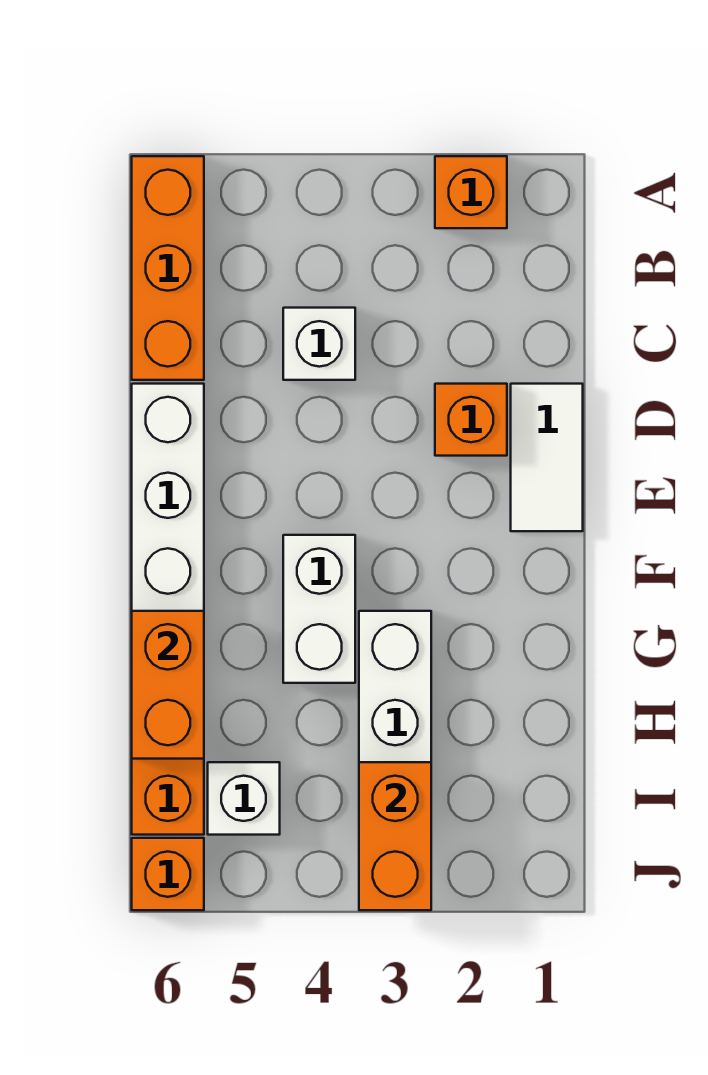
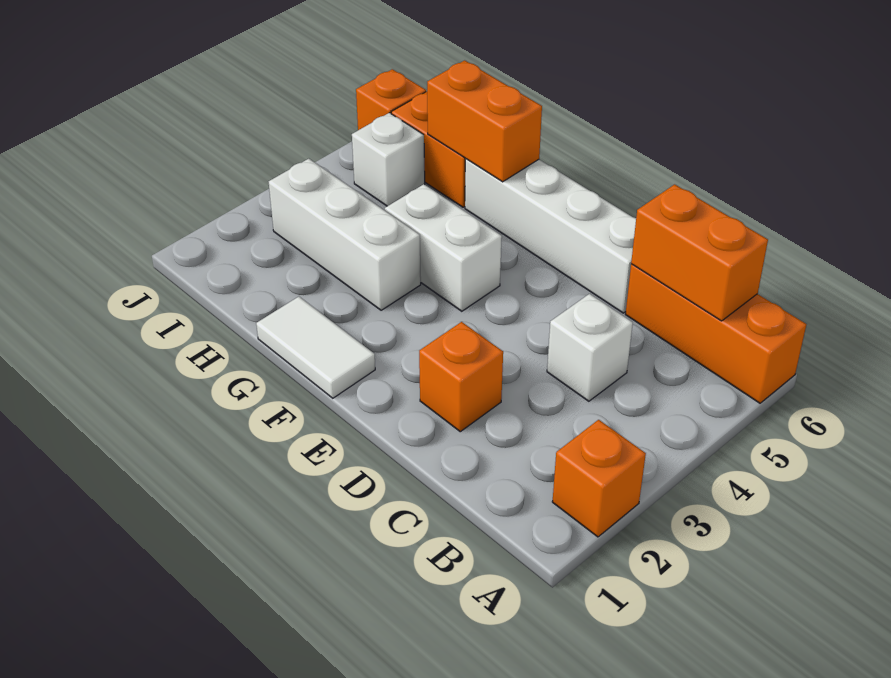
white tile D1:E1 level 1 -> white tile F1:G1 level 1
orange brick I3:J3 level 2 -> orange brick B6:C6 level 2

